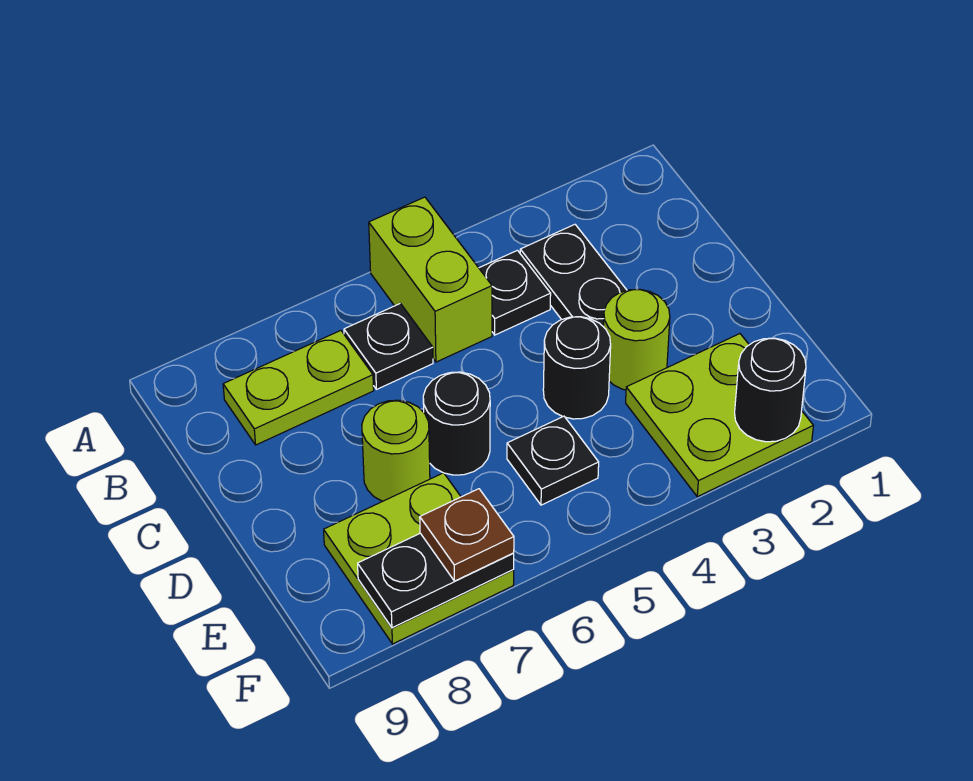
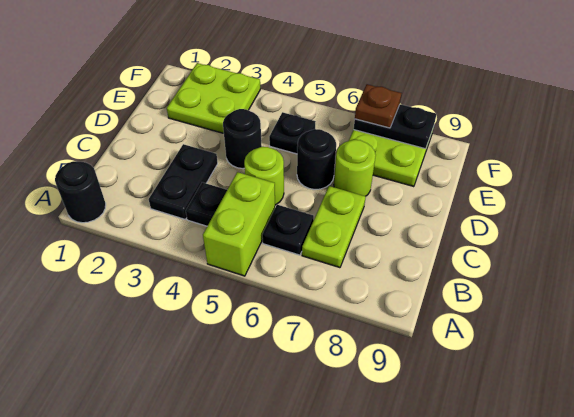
lime plate B7:B8 level 1 -> lime plate B7:C7 level 1
lime round brick D3 level 1 -> lime round brick C5 level 1
black round brick F2 level 2 -> black round brick A1 level 1

